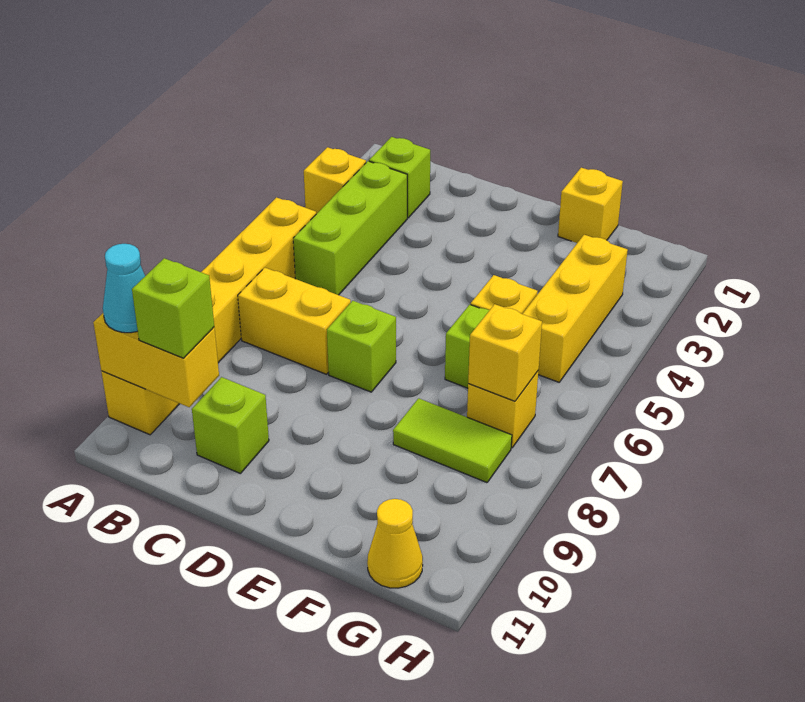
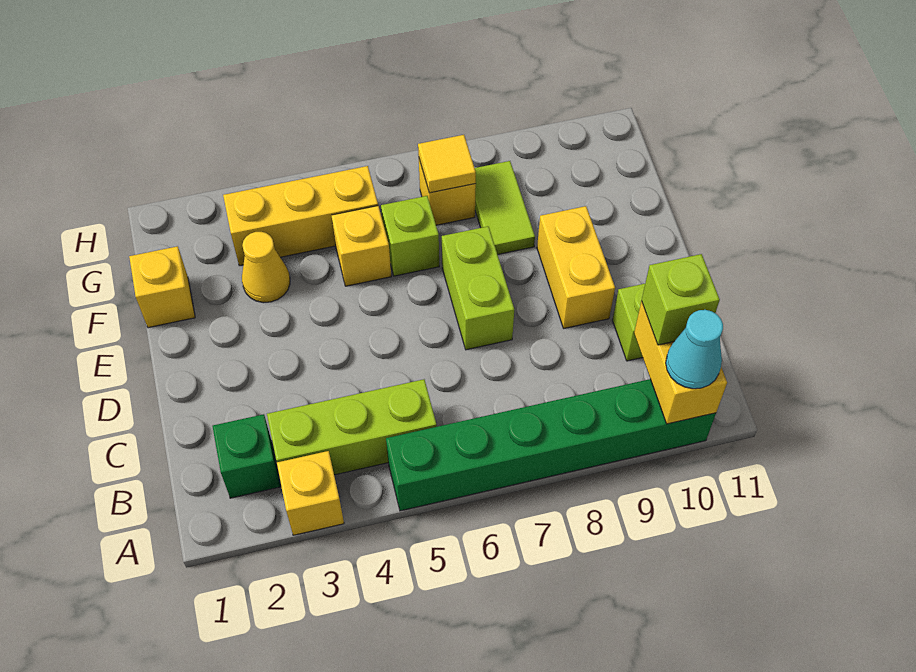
yellow brick A5:A10 level 1 -> green brick A5:A10 level 1
lime brick B2 level 1 -> green brick B2 level 1
yellow brick B7:C7 level 1 -> yellow brick D9:E9 level 1
lime brick D7 level 1 -> lime brick D7:E7 level 1
yellow brick G7 level 2 -> yellow tile G7 level 2
yellow cone G11 level 1 -> yellow cone F3 level 1

